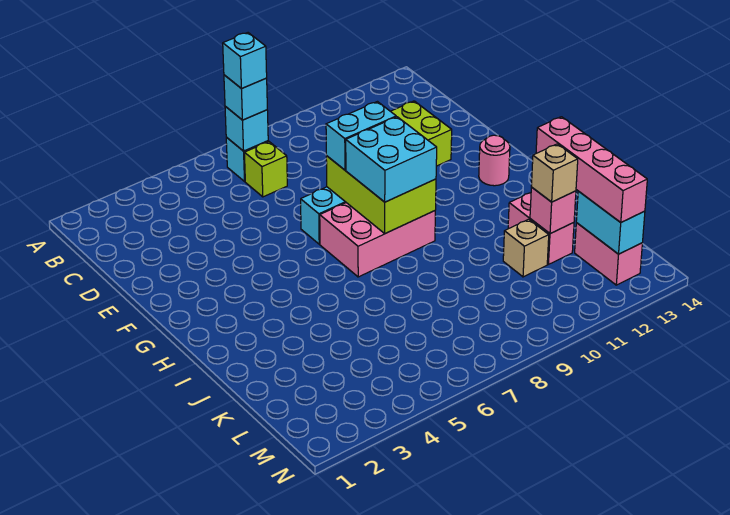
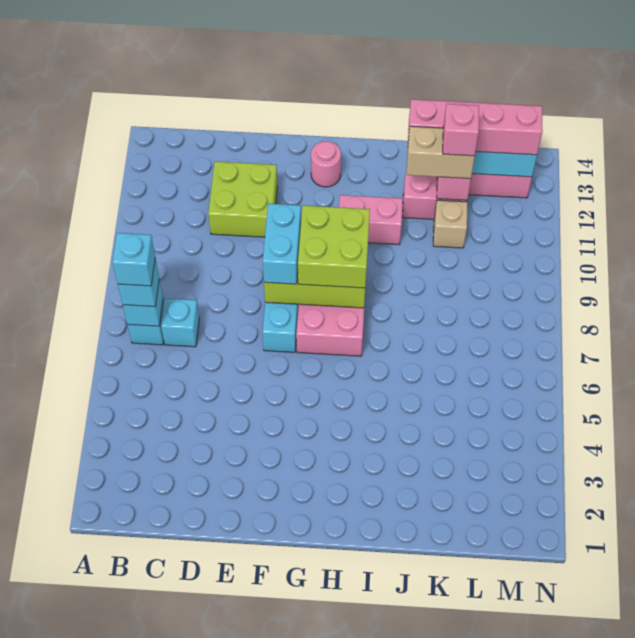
lime brick C7 level 1 -> cyan brick C7 level 1
cyan brick G8:H9 level 3 -> lime brick G8:H9 level 3
none -> pink brick H11:I11 level 1
tan brick K12 level 3 -> tan brick J12:K12 level 3
none -> pink brick K12 level 4

